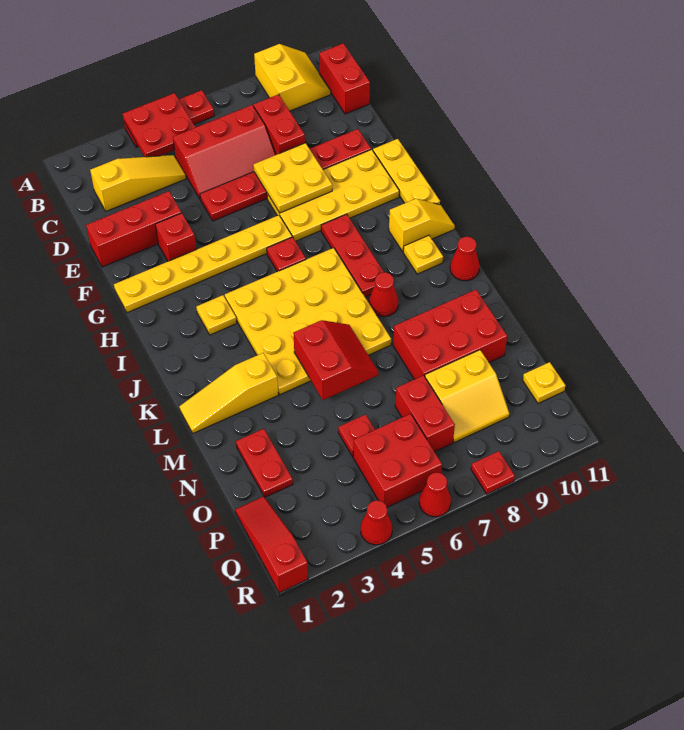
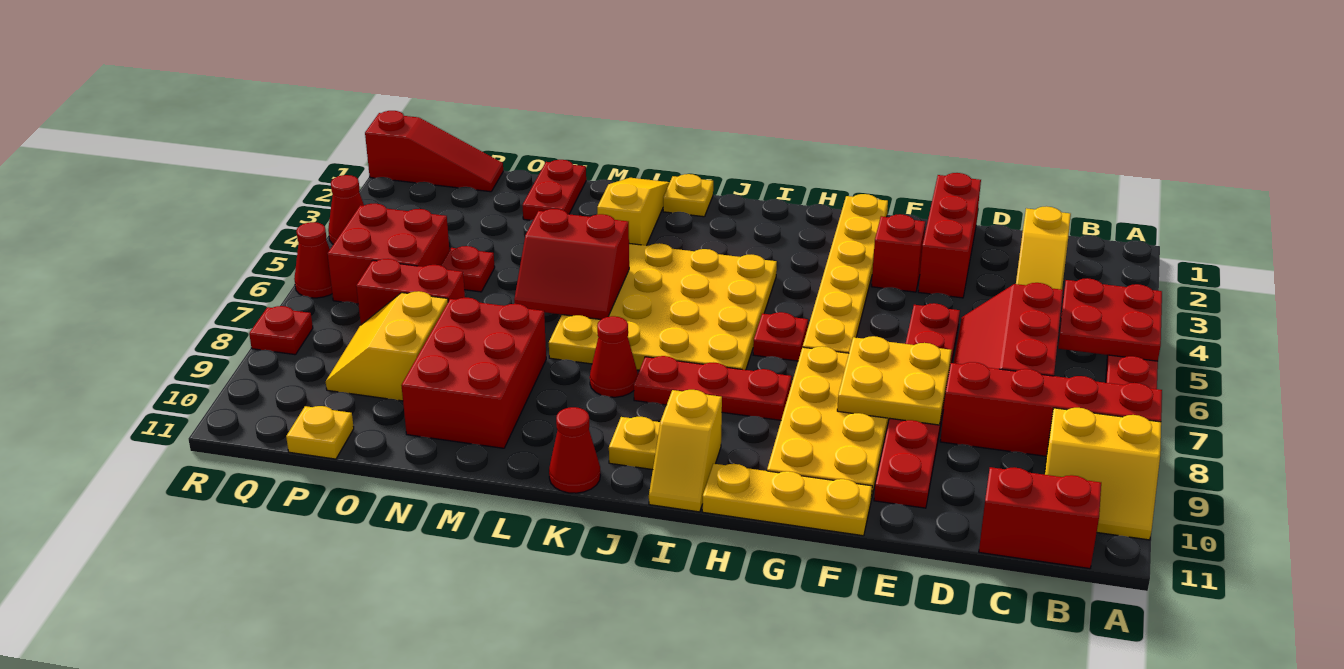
red brick C8:D8 level 1 -> red brick A8:D8 level 1
yellow plate I3 level 1 -> yellow plate K1 level 1
red plate N2:O2 level 1 -> red plate N1:N2 level 1

